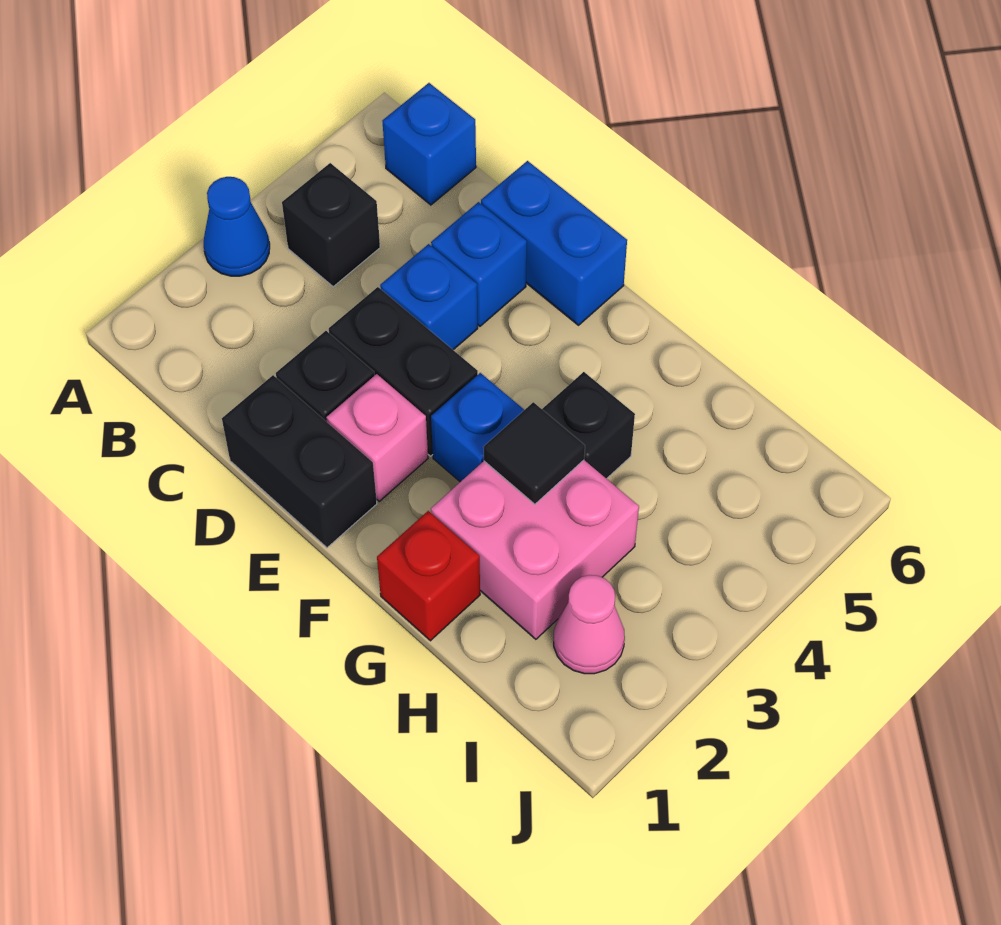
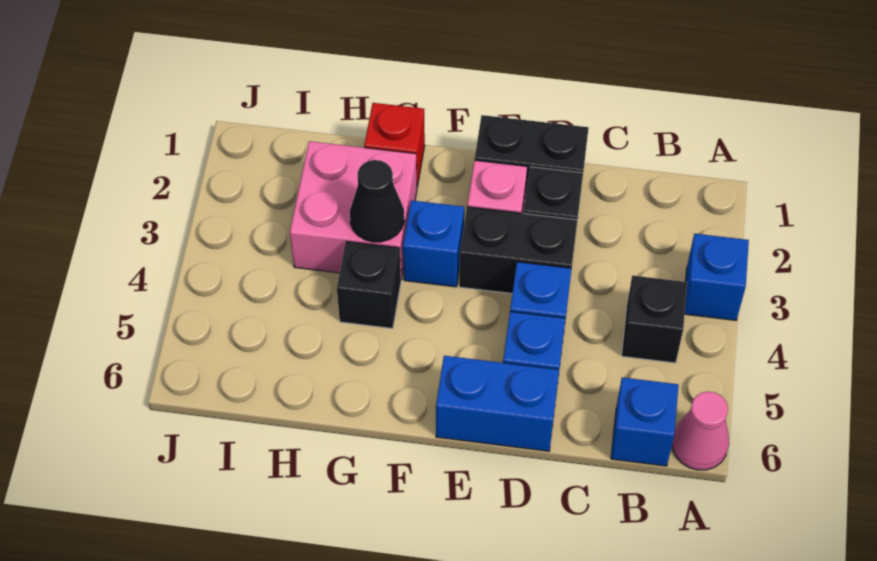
blue cone A3 level 1 -> blue brick A3 level 1
black tile G3 level 2 -> black cone G3 level 2
pink cone I2 level 1 -> pink cone A6 level 1

